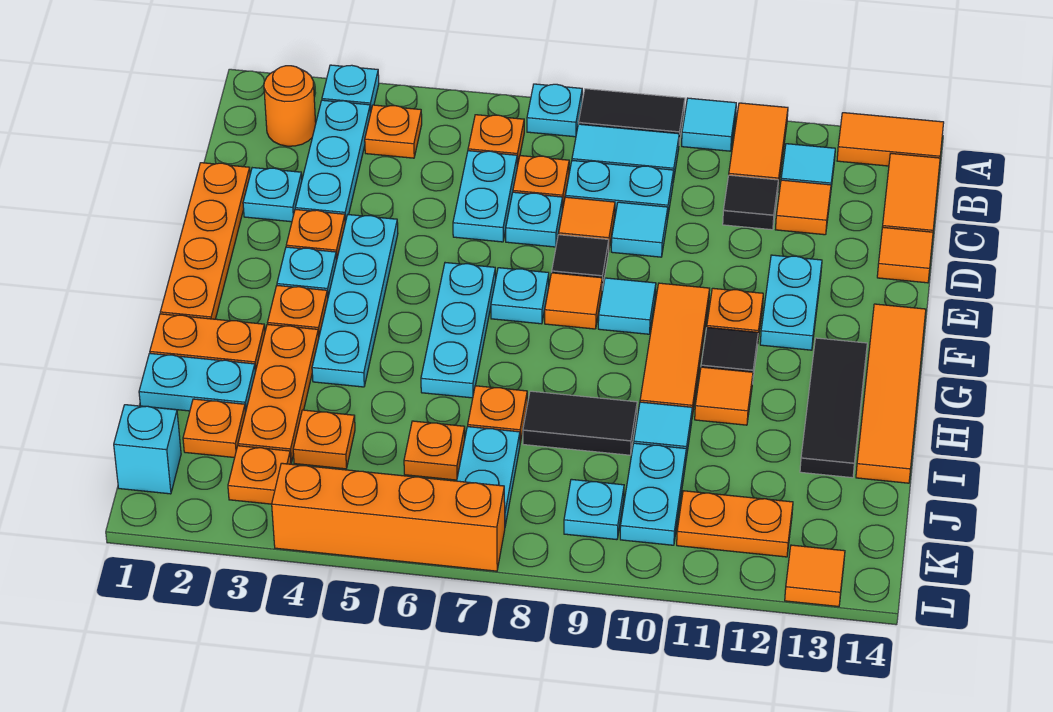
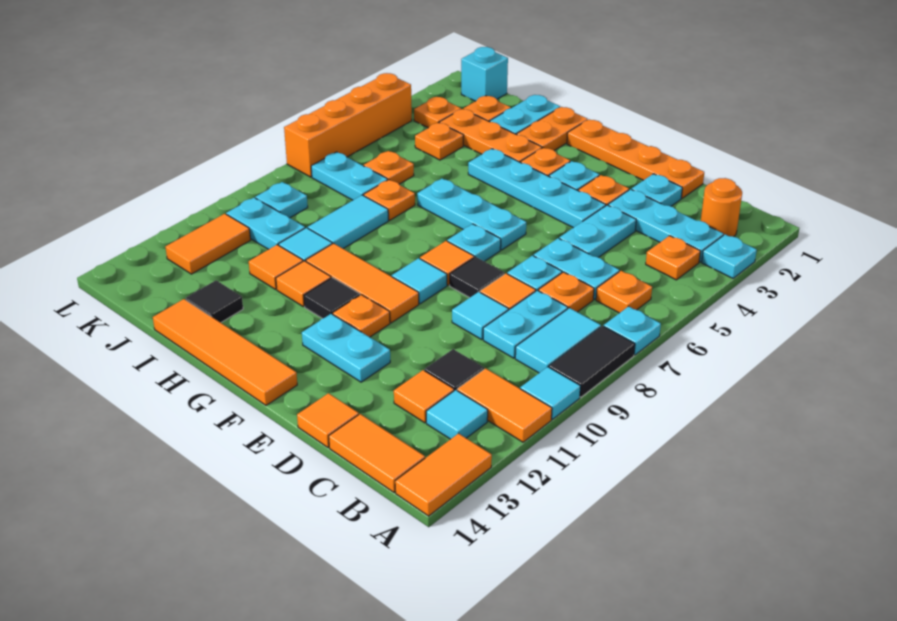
none -> cyan plate D4:D5 level 1
black tile G13:I13 level 1 -> black tile I13 level 1
black tile I8:I9 level 1 -> cyan tile I8:I9 level 1
orange plate K11:K12 level 1 -> orange tile K11:K12 level 1
orange tile L13 level 1 -> orange tile I11 level 1

